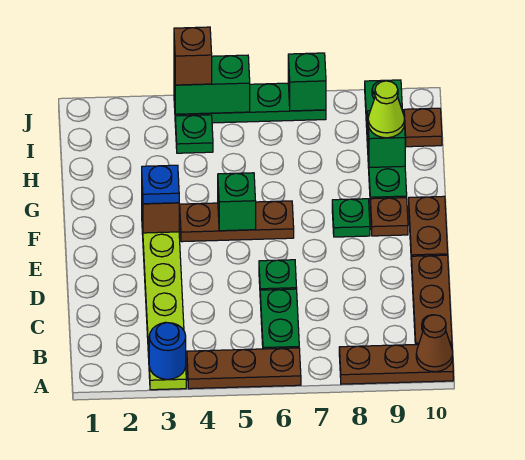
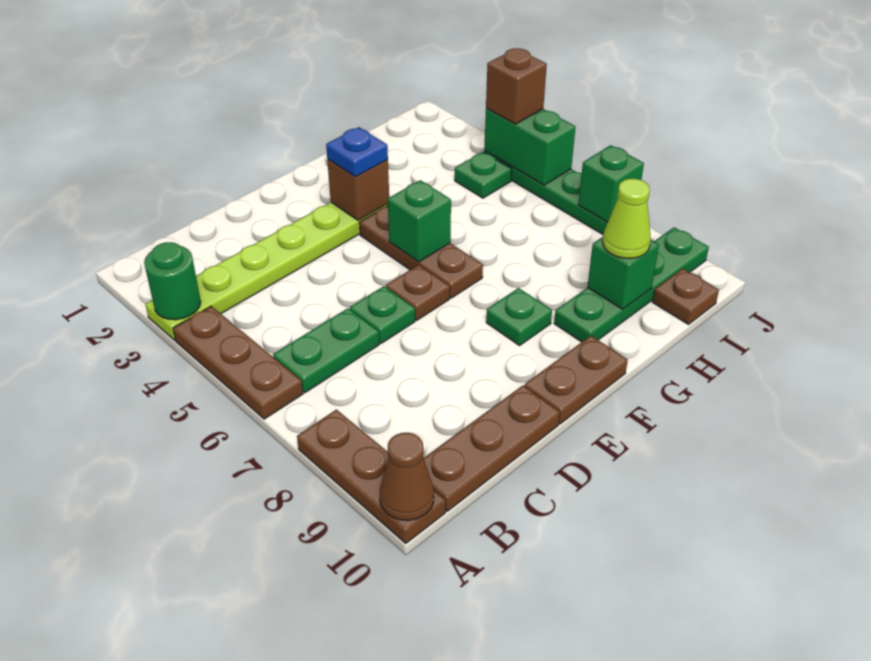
blue round brick A3 level 2 -> green round brick A3 level 2
brown plate F9 level 1 -> brown plate E6 level 1

